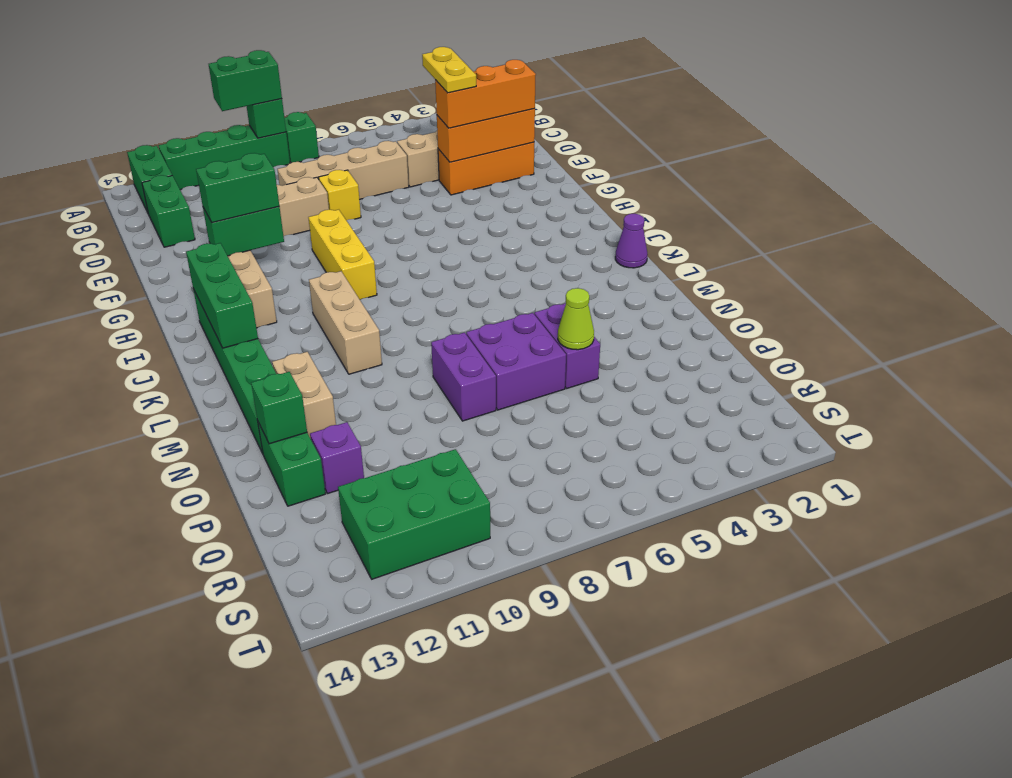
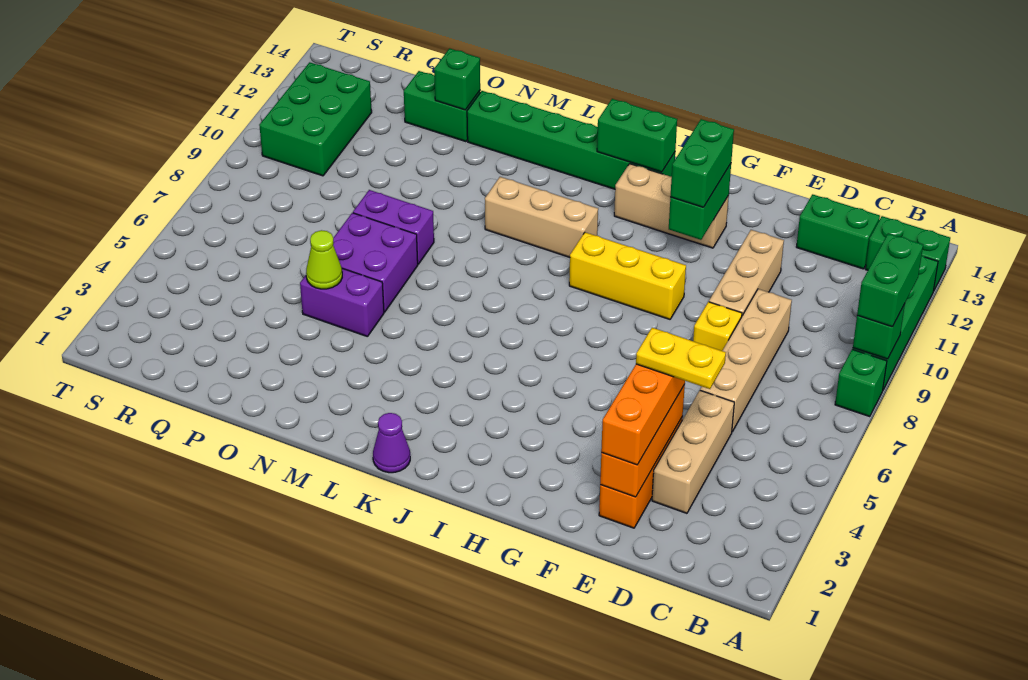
green brick I13:K13 level 2 -> green brick I13:J13 level 2
tan brick M12:N12 level 1 -> none
purple brick P12 level 1 -> none

